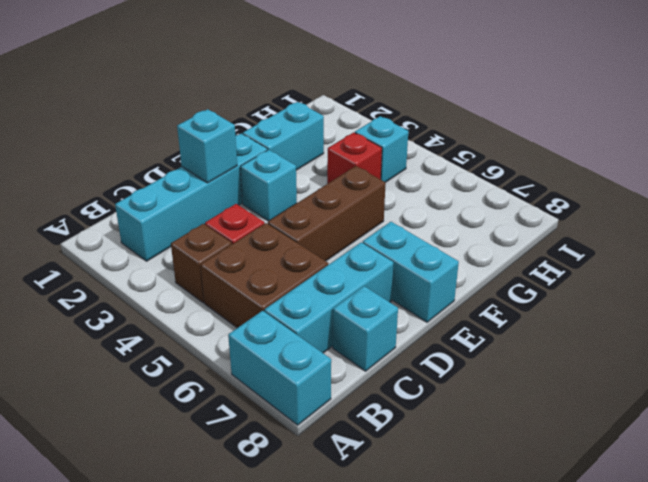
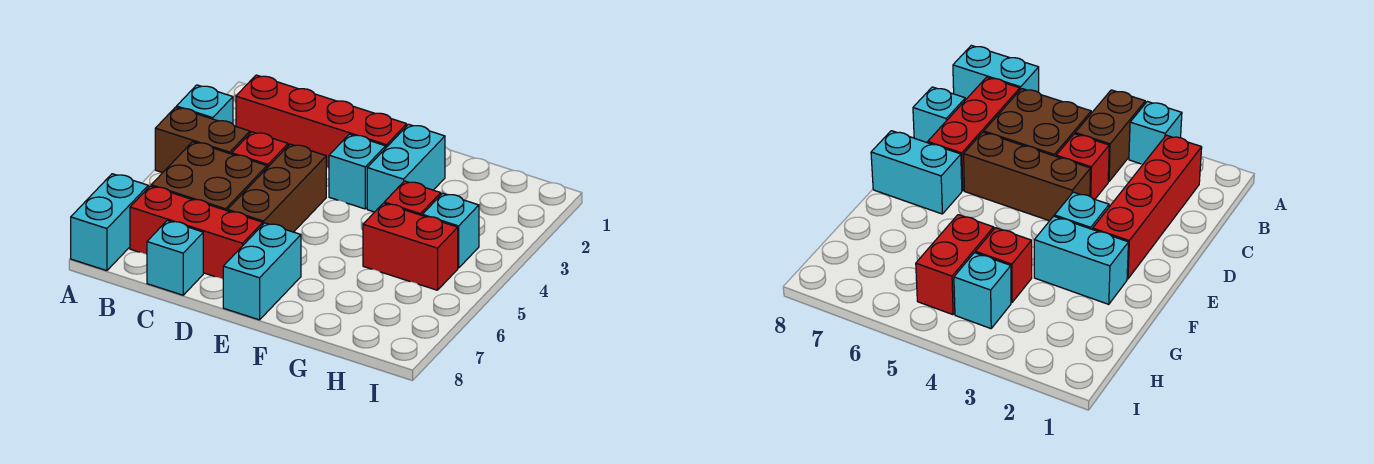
cyan brick B2:E2 level 1 -> red brick B2:E2 level 1
brown brick B4 level 1 -> brown brick A4:B4 level 1
cyan brick B7:D7 level 1 -> red brick B7:D7 level 1
cyan brick D2 level 2 -> cyan brick A3 level 1
brown brick D5:F5 level 1 -> brown brick D4:D6 level 1
cyan brick F2:G2 level 1 -> cyan brick F2:F3 level 1
none -> red brick G5:H5 level 1

